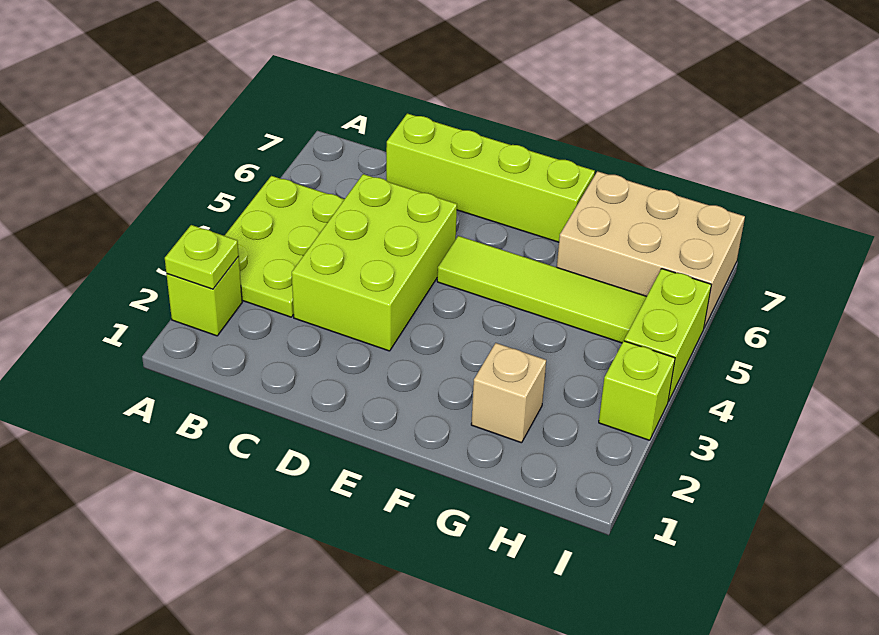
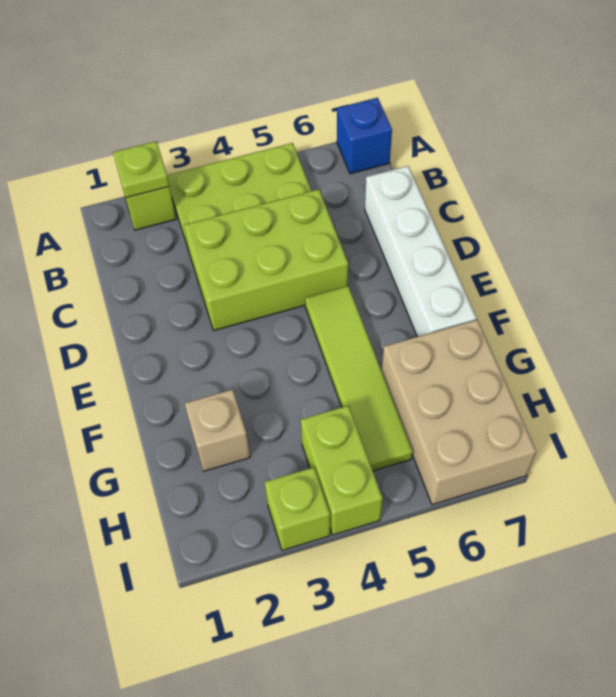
none -> blue brick A7 level 1
lime brick C7:F7 level 1 -> white brick C7:F7 level 1
lime brick I4:I5 level 1 -> lime brick H4:I4 level 1

